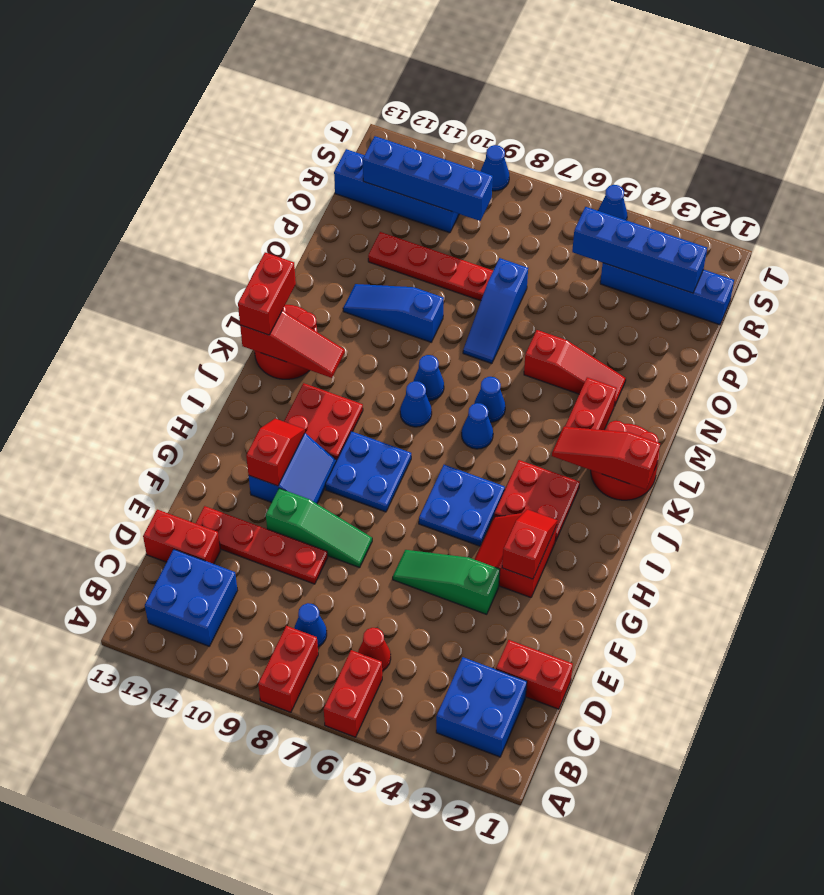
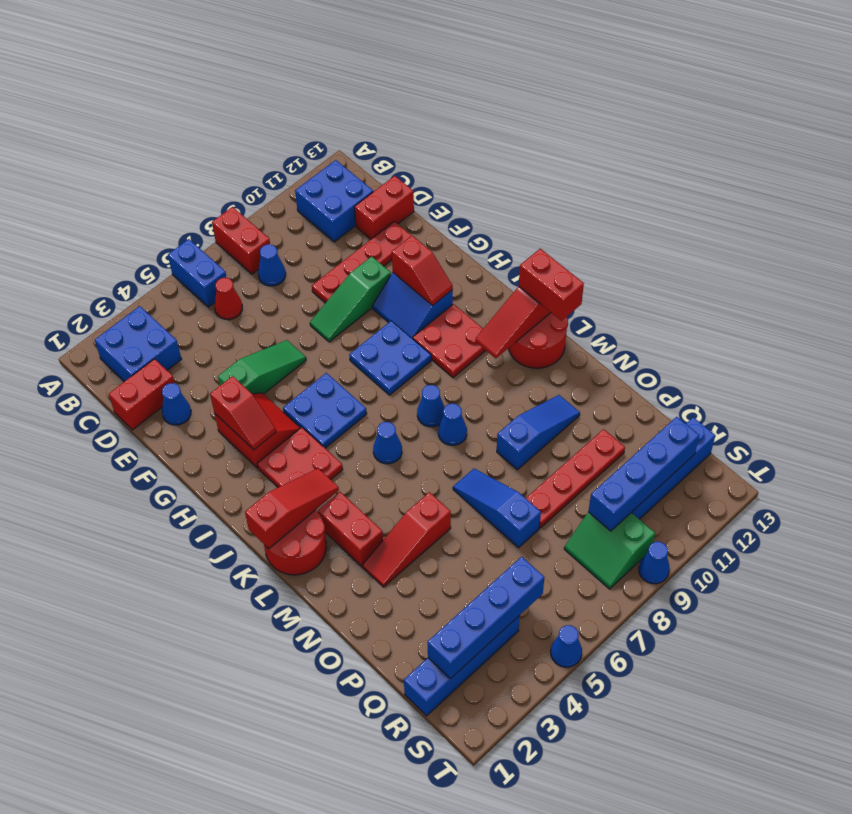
red brick A6:B6 level 1 -> blue brick A6:B6 level 1
blue cone L6 level 1 -> blue cone E2 level 1
none -> green slope R8:S9 level 1 top 9

